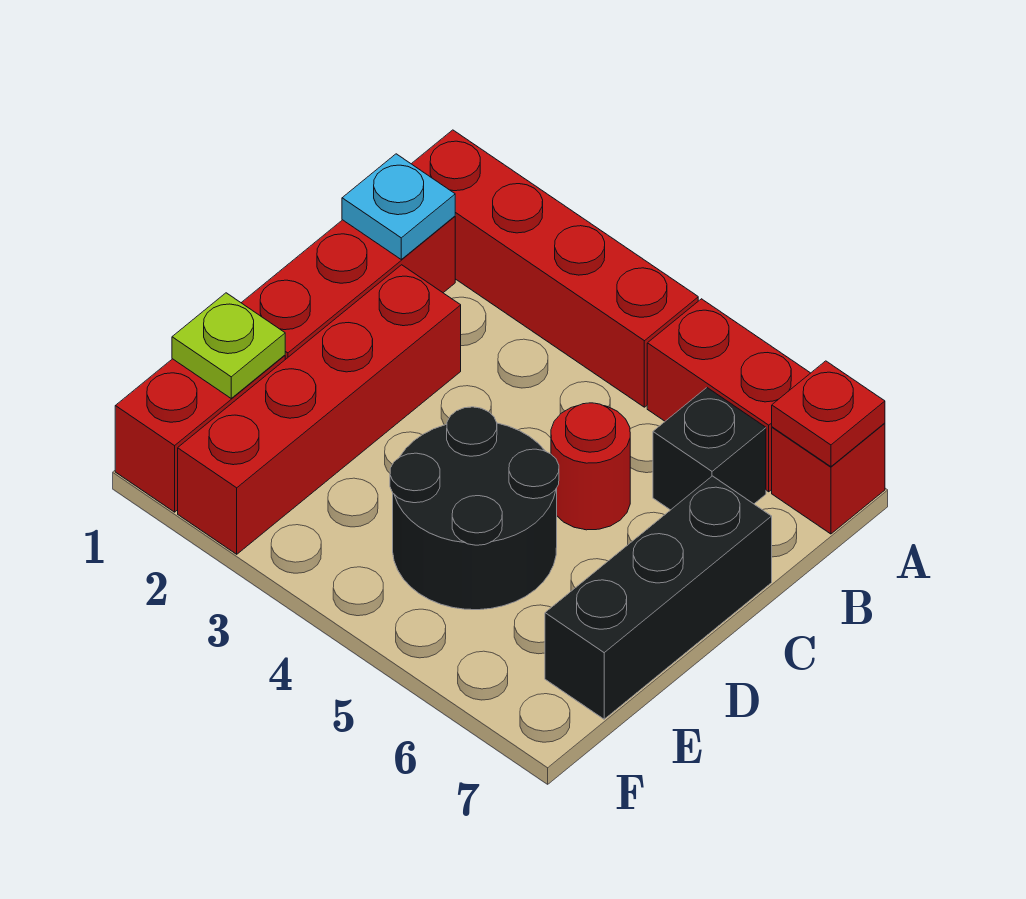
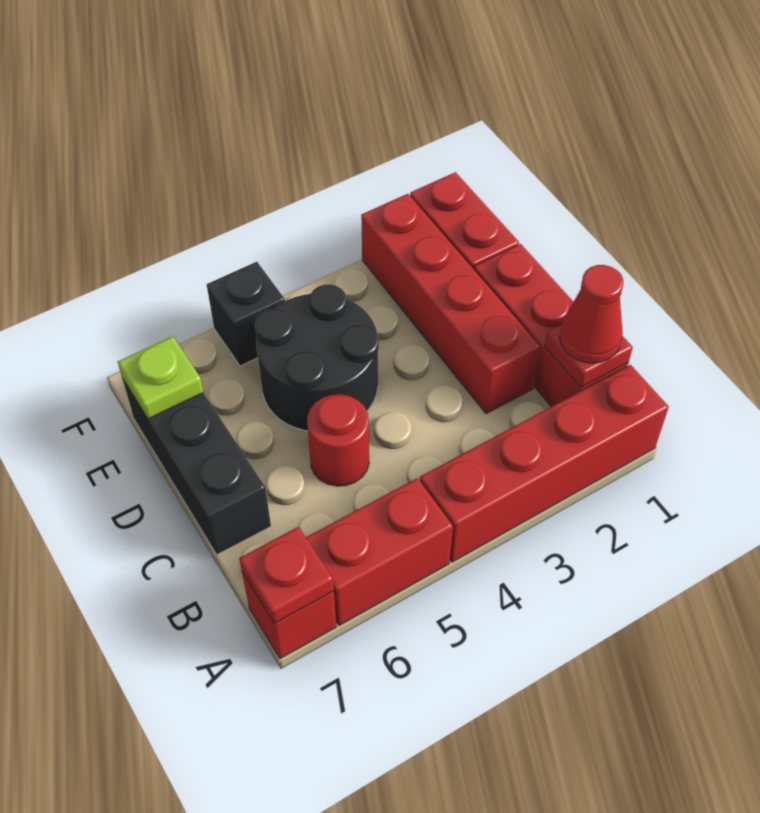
cyan plate B1 level 2 -> red plate B1 level 2
none -> red cone B1 level 3
black brick B6 level 1 -> black brick F5 level 1
lime plate E1 level 2 -> lime plate E7 level 2

